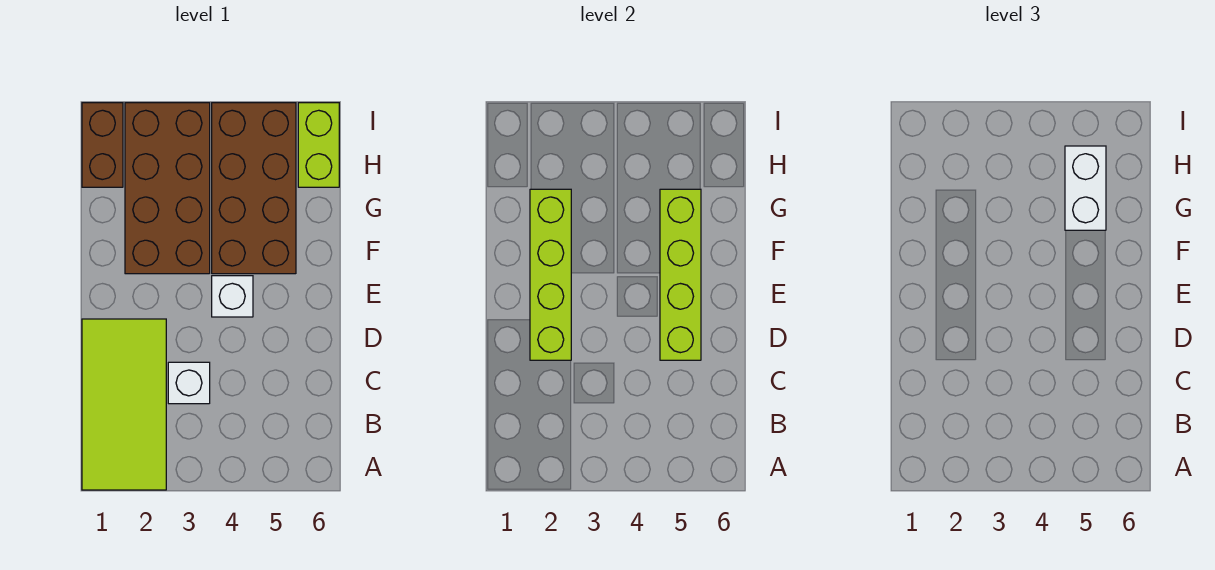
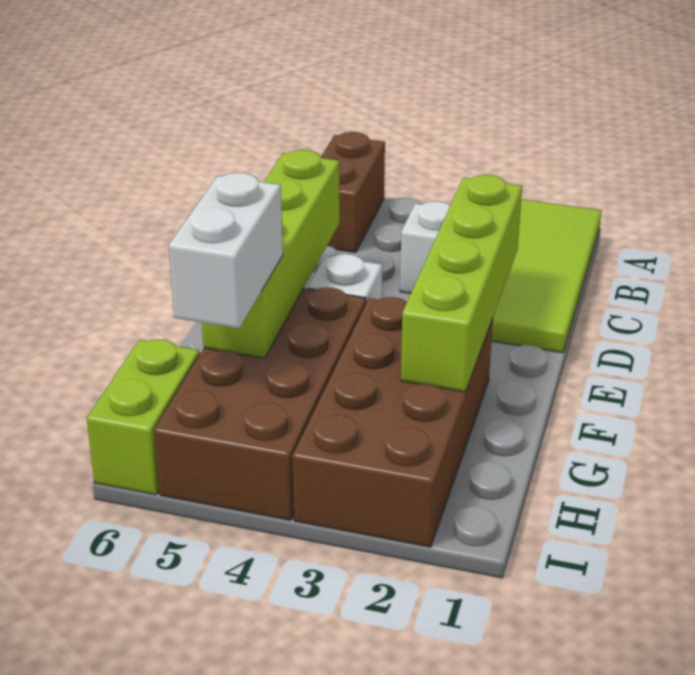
brown brick H1:I1 level 1 -> brown brick A5:B5 level 1

